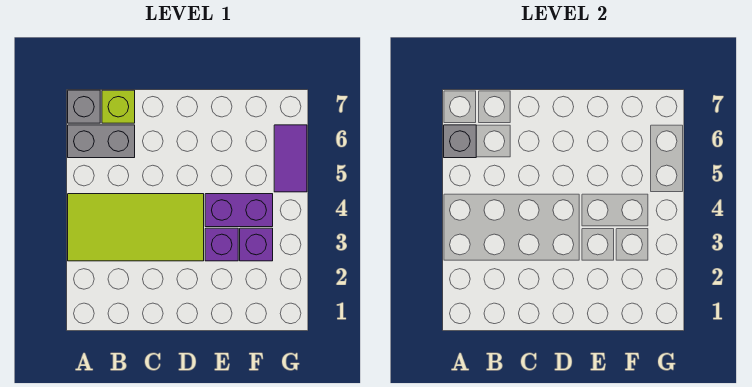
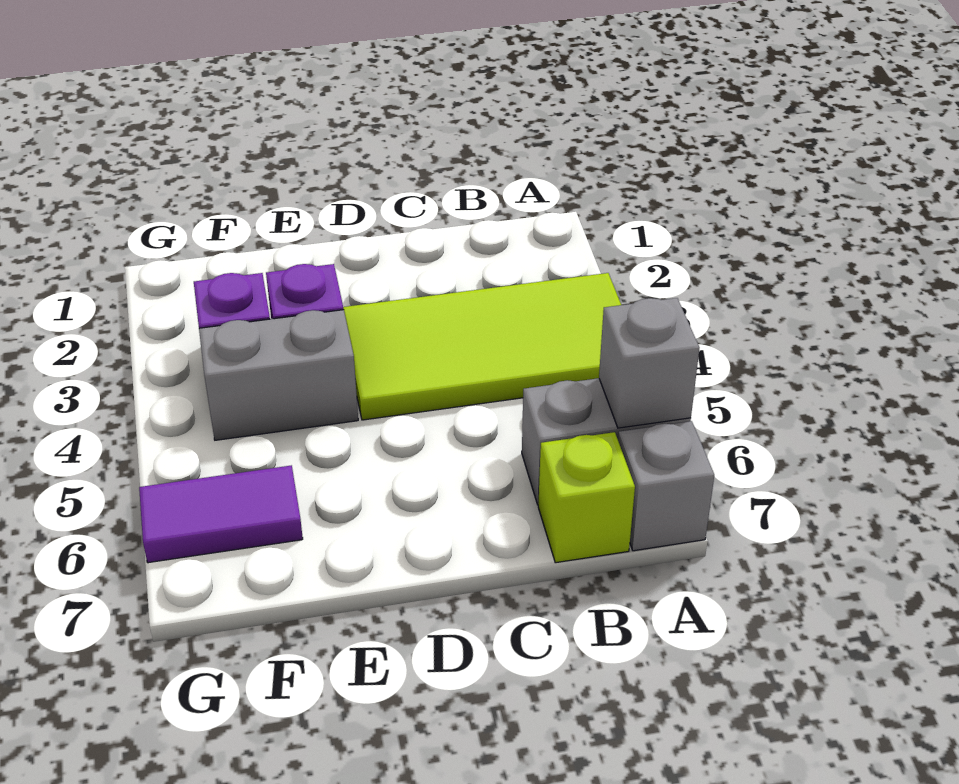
purple brick E4:F4 level 1 -> grey brick E4:F4 level 1
purple tile G5:G6 level 1 -> purple tile F6:G6 level 1

